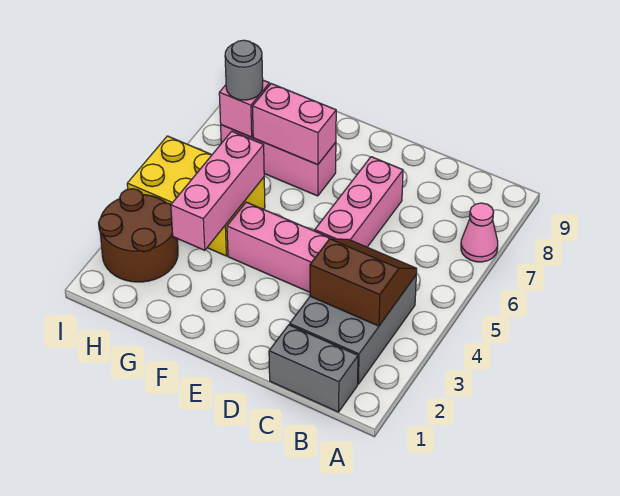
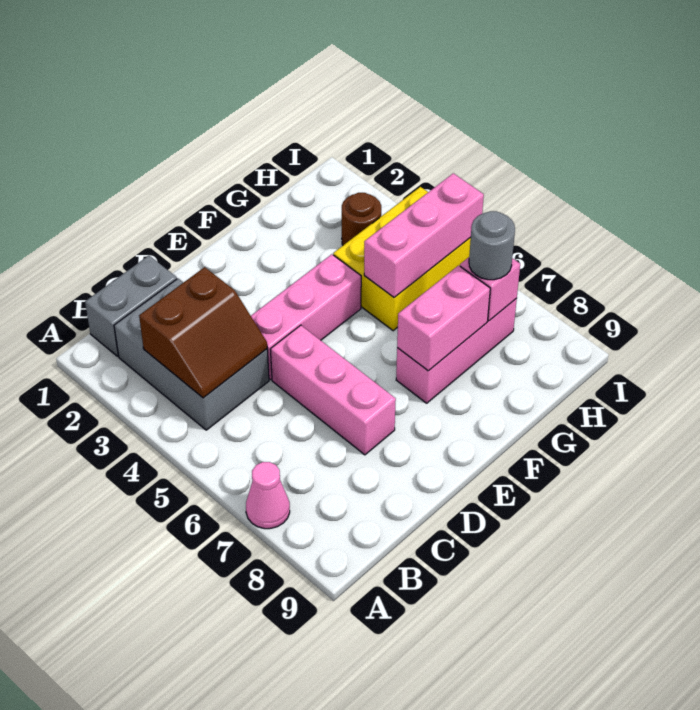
pink brick G3:G5 level 2 -> pink brick G5:I5 level 2
brown round brick H2:I3 level 1 -> brown round brick H3 level 1

